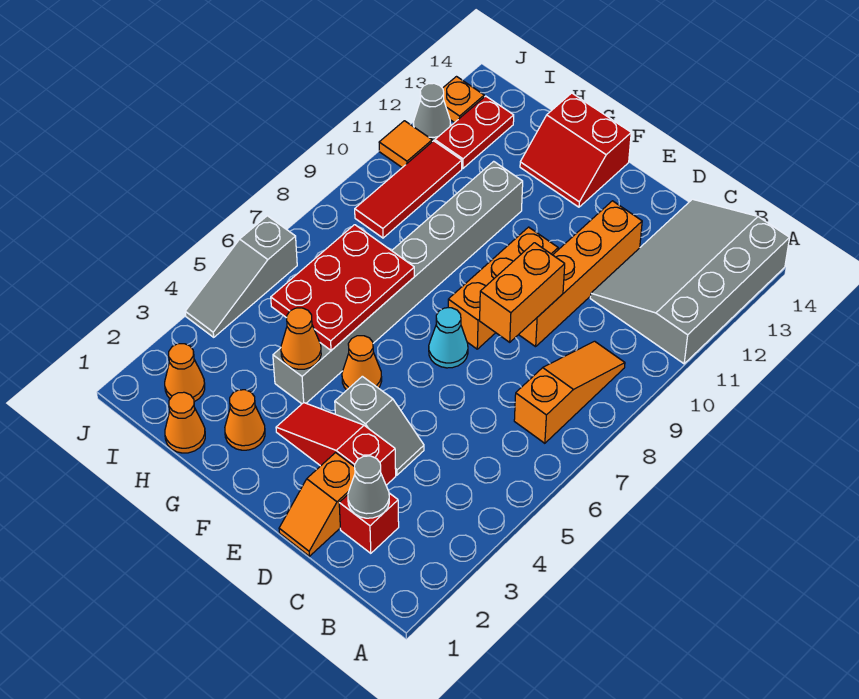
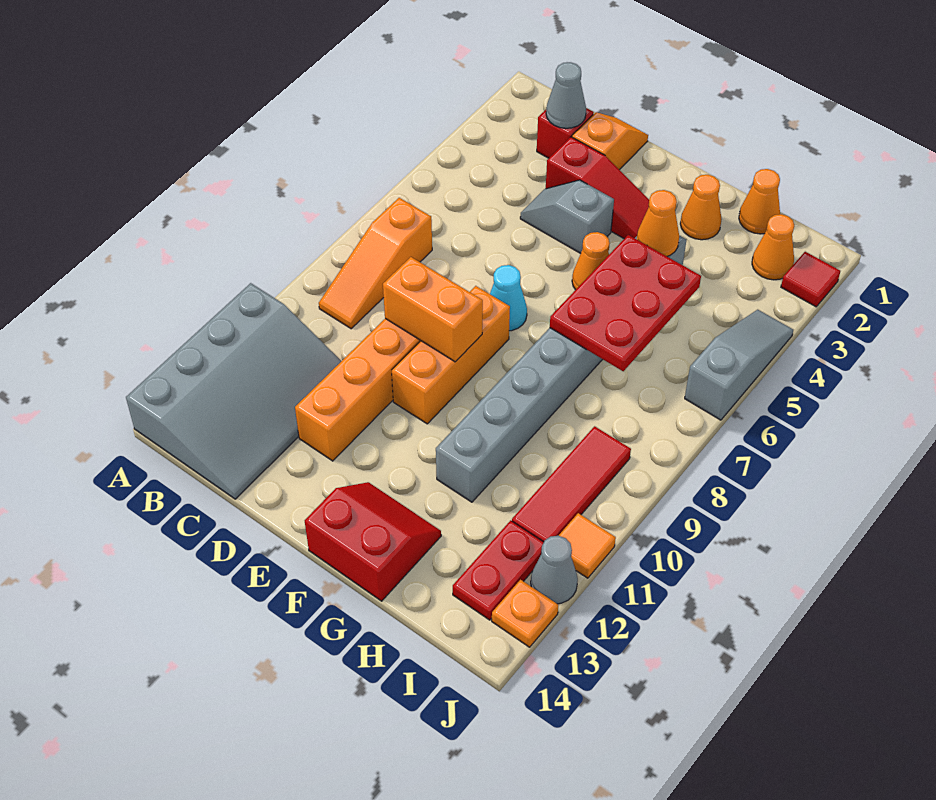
orange brick D8:D9 level 2 -> orange brick D9:E9 level 2
none -> red tile J2 level 1

